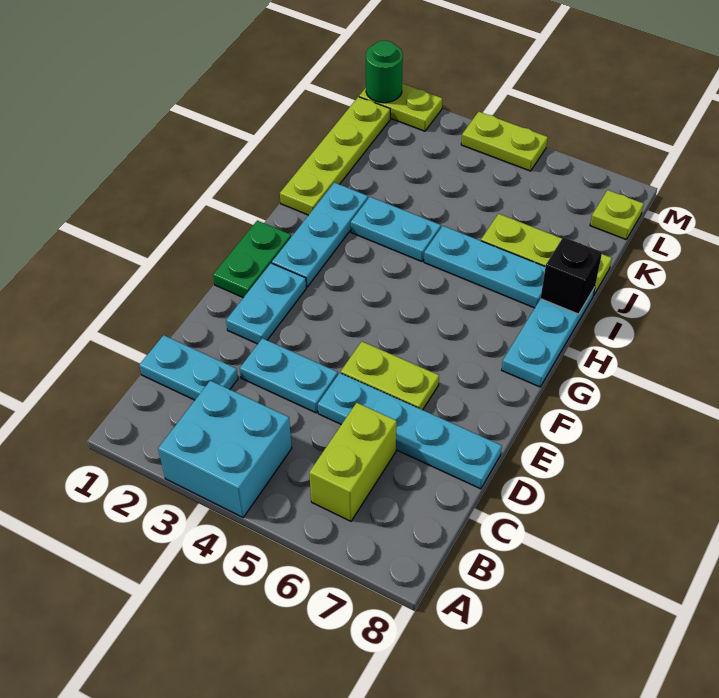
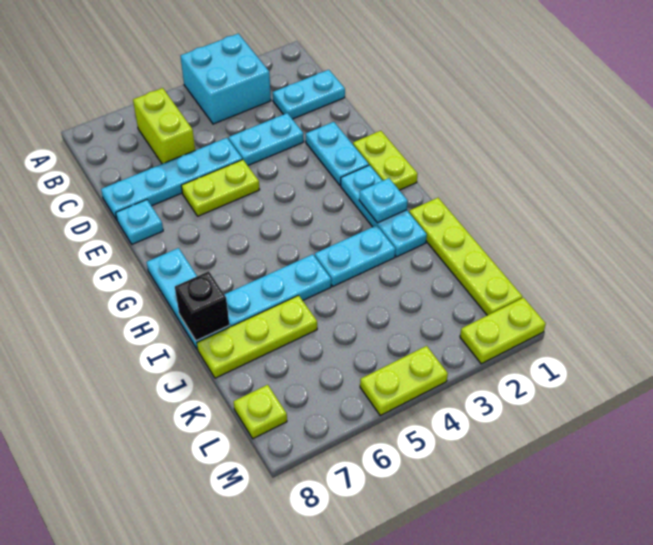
none -> cyan plate E8 level 1
green plate F1:G1 level 1 -> lime plate F1:G1 level 1
none -> cyan plate H2 level 2
green round brick M1 level 2 -> none

